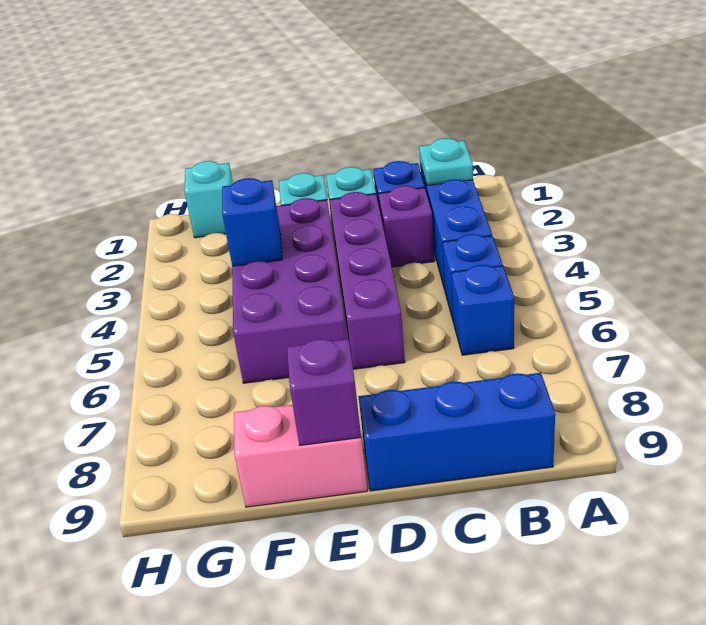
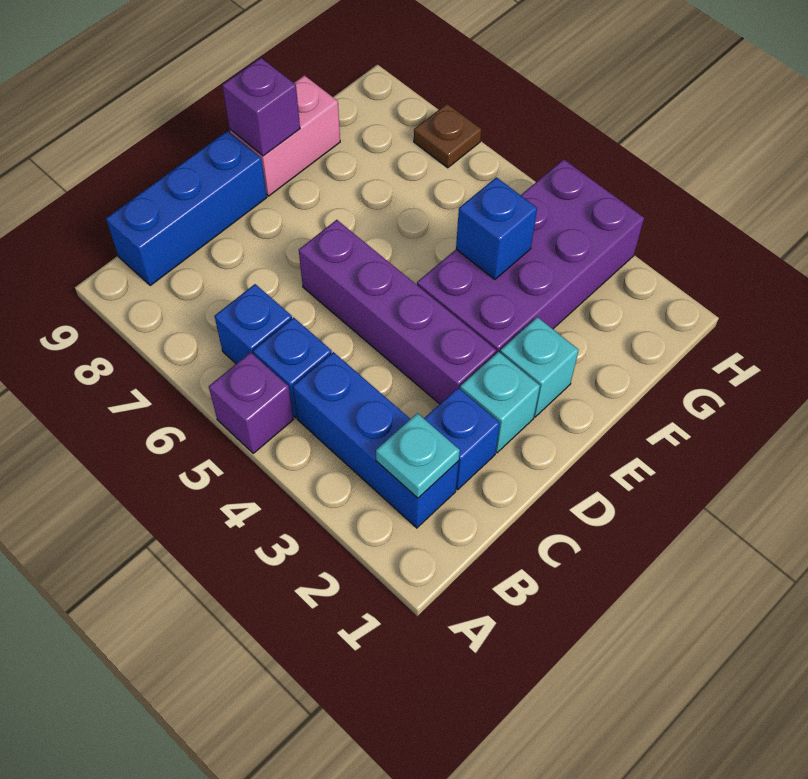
purple brick C3 level 1 -> purple brick A5 level 1
purple brick E3:F6 level 1 -> purple brick E3:H4 level 1
cyan brick G1 level 1 -> none
none -> brown plate H7 level 1

